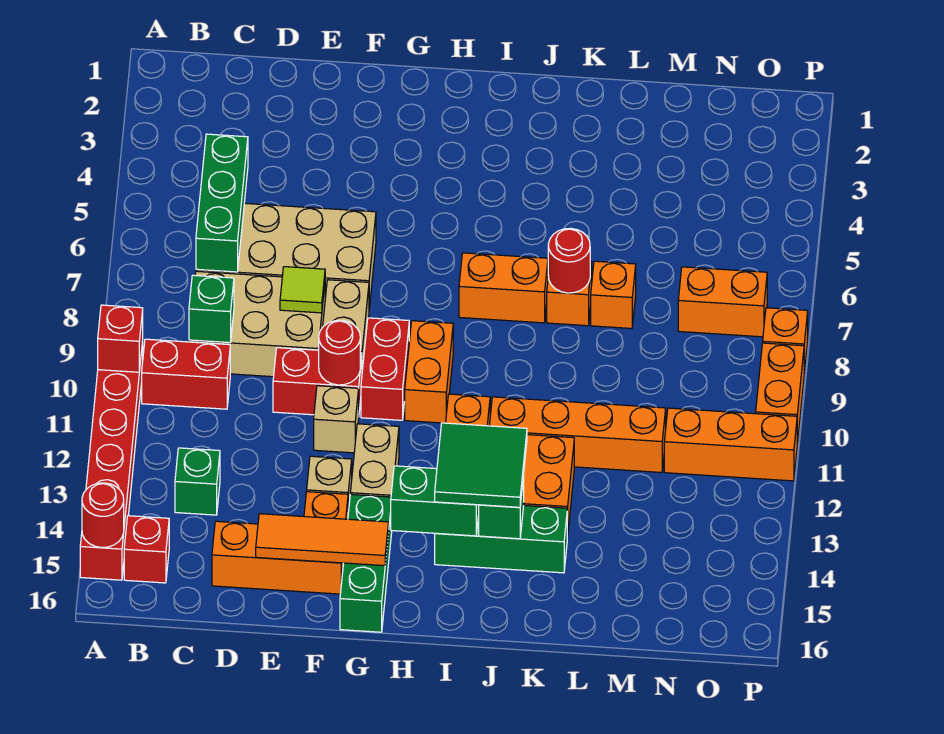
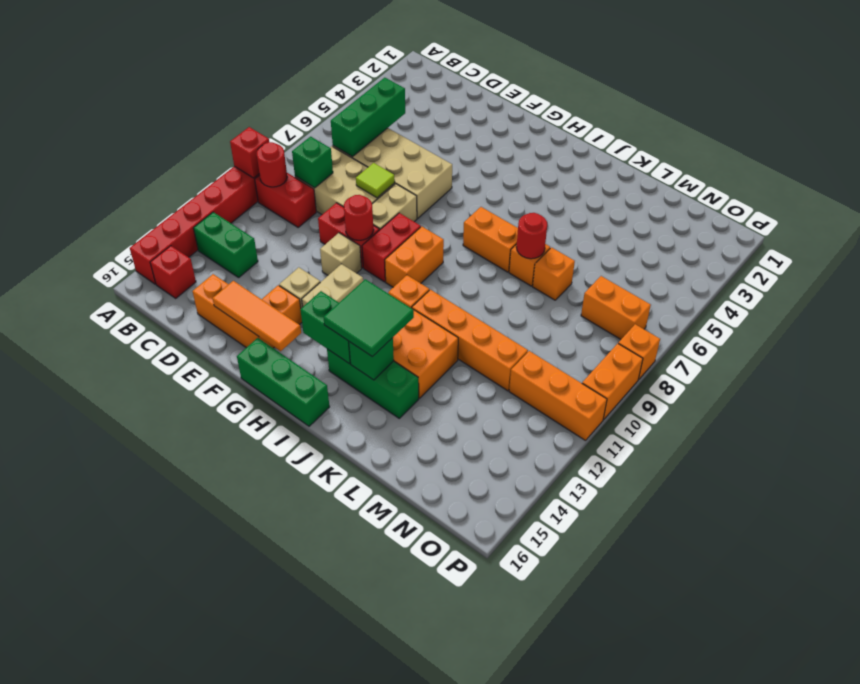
red round brick A15 level 2 -> red round brick B10 level 2
green brick C13 level 1 -> green brick B13:C13 level 1
green brick G14:G16 level 1 -> green brick G16:I16 level 1

